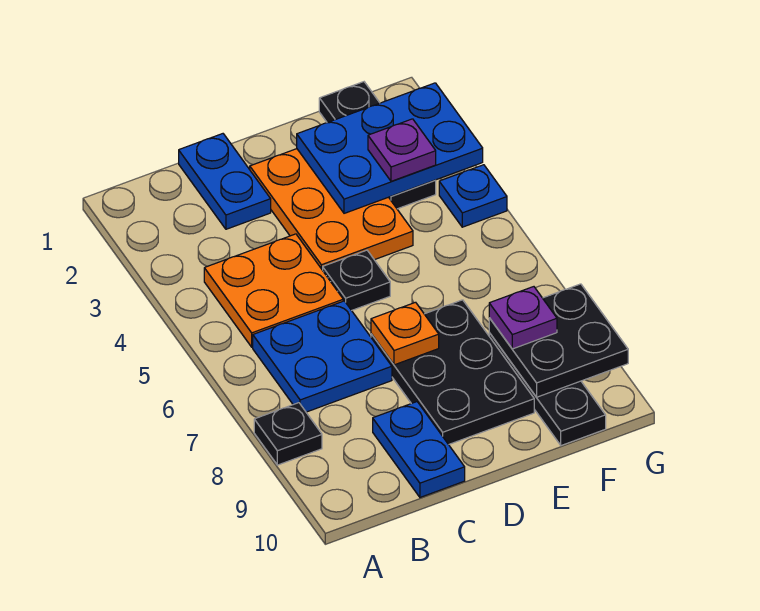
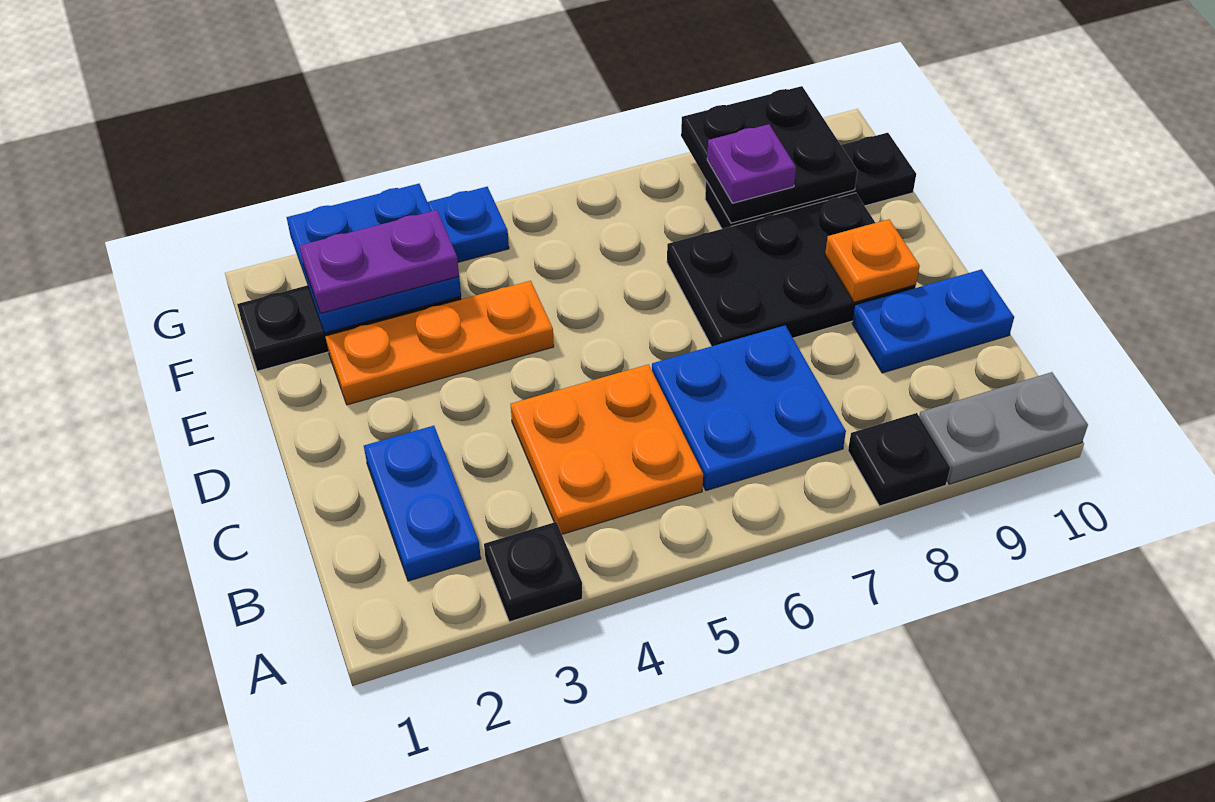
none -> grey plate A9:A10 level 1
blue plate C1:C2 level 1 -> blue plate B2:C2 level 1
orange plate D2:E4 level 1 -> orange plate E2:E4 level 1
black plate D5 level 1 -> black plate A3 level 1
orange plate D7 level 2 -> orange plate D9 level 2
blue plate E2:G3 level 2 -> blue plate F2:G3 level 2
purple plate F3 level 3 -> purple plate F2:F3 level 3

